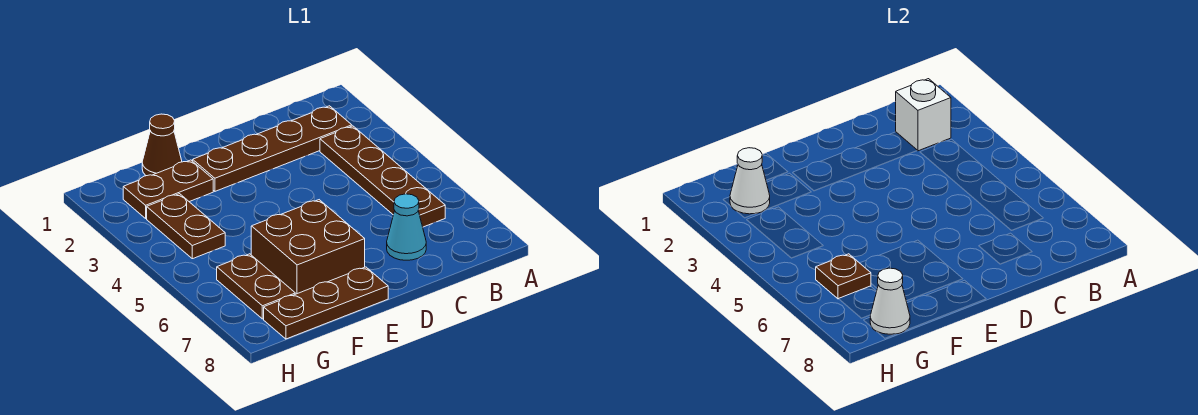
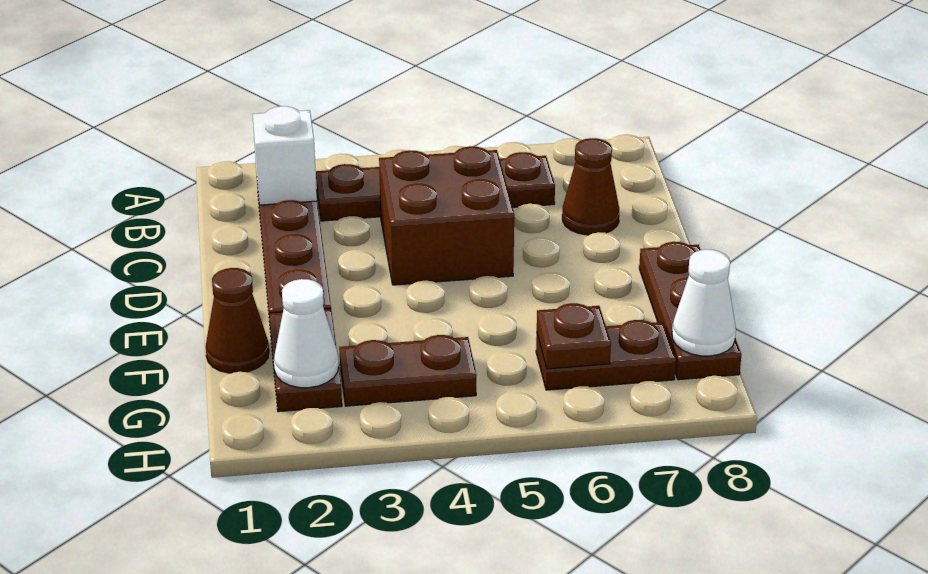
cyan cone C7 level 1 -> brown cone C7 level 1
brown brick E6:F7 level 1 -> brown brick C4:D5 level 1

